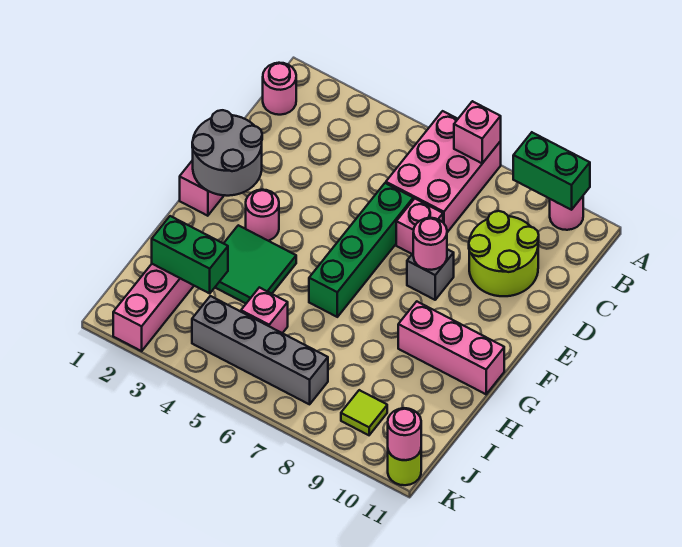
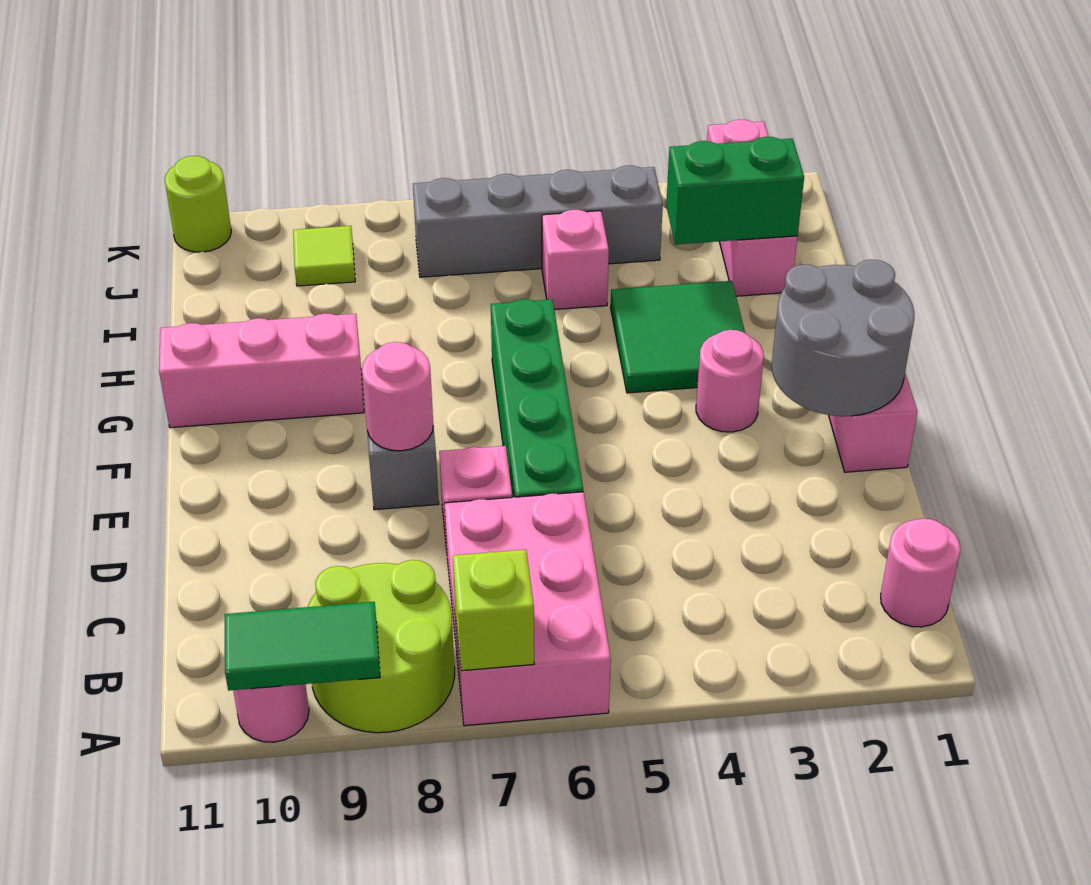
pink brick A7 level 2 -> lime brick A7 level 2
green brick A9:A10 level 2 -> green tile A9:A10 level 2
lime round brick C9:D10 level 1 -> lime round brick A8:B9 level 1
pink round brick K11 level 2 -> none

